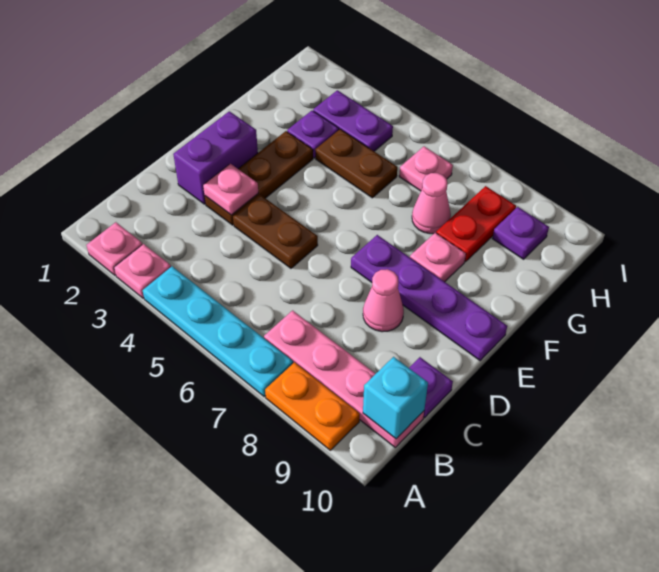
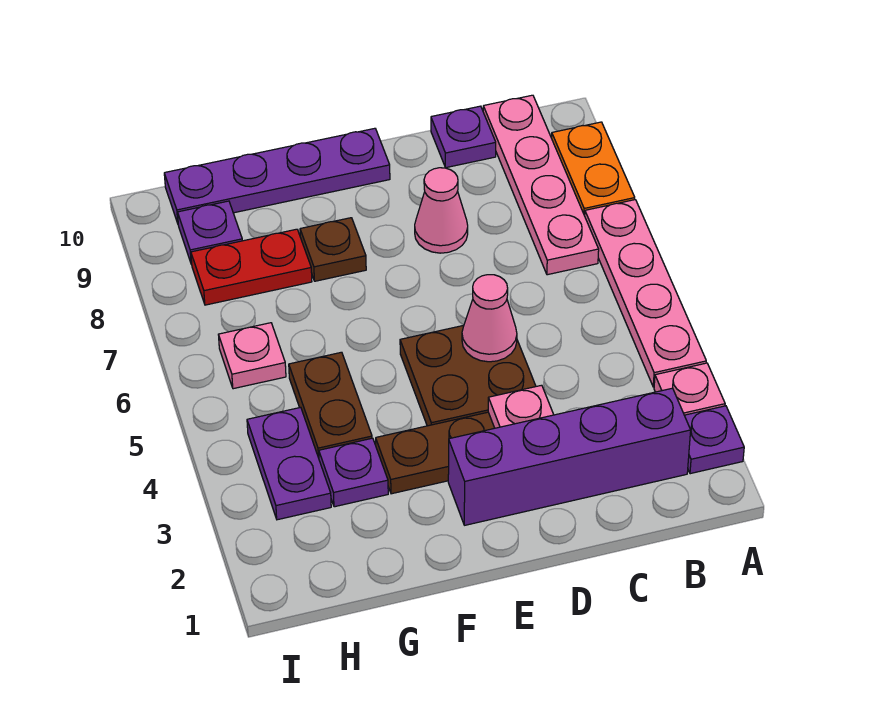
pink plate A2 level 1 -> purple plate A2 level 1
cyan plate A4:A7 level 1 -> pink plate A4:A7 level 1
cyan brick B10 level 2 -> none
purple brick D2:E2 level 1 -> purple brick B2:E2 level 1
brown plate D4:D5 level 1 -> brown plate D4:E5 level 1
purple plate E7:E10 level 1 -> purple plate E10:H10 level 1
pink plate F8 level 1 -> brown plate F8 level 1
pink cone G7 level 1 -> pink cone D5 level 2

